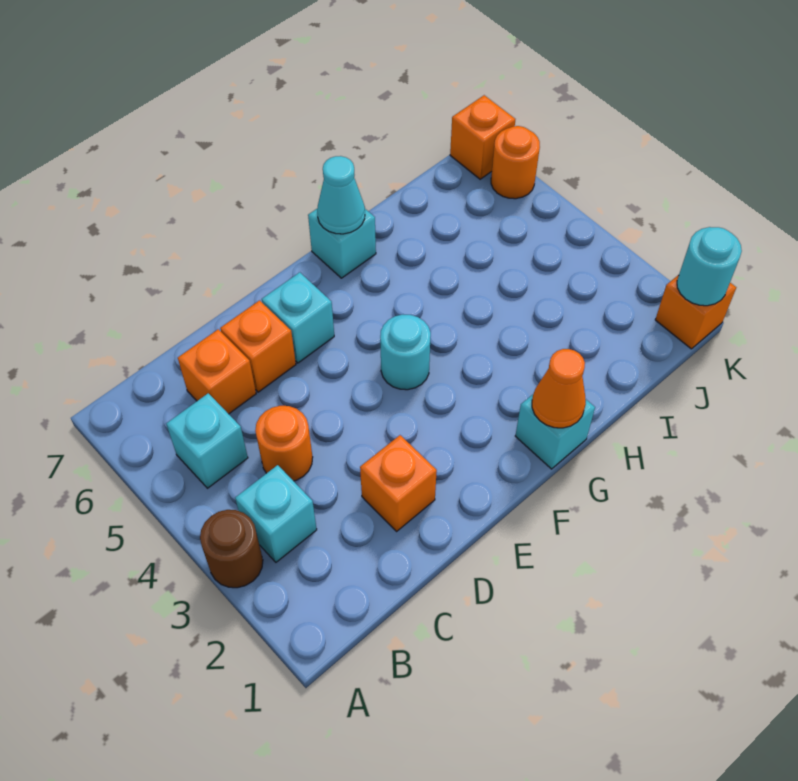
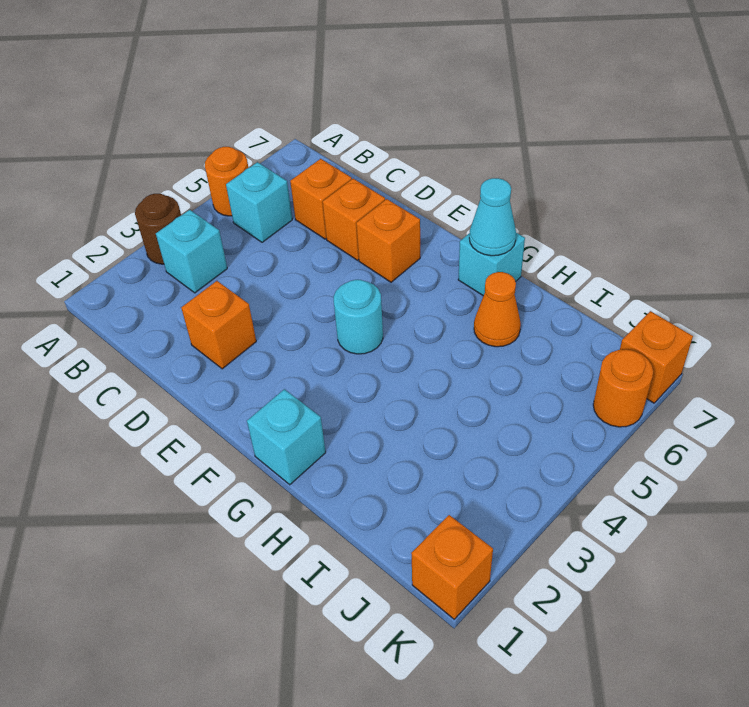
orange round brick C4 level 1 -> orange round brick A5 level 1
cyan brick E6 level 1 -> orange brick E6 level 1
orange cone G1 level 2 -> orange cone H6 level 1
cyan round brick K1 level 2 -> none

